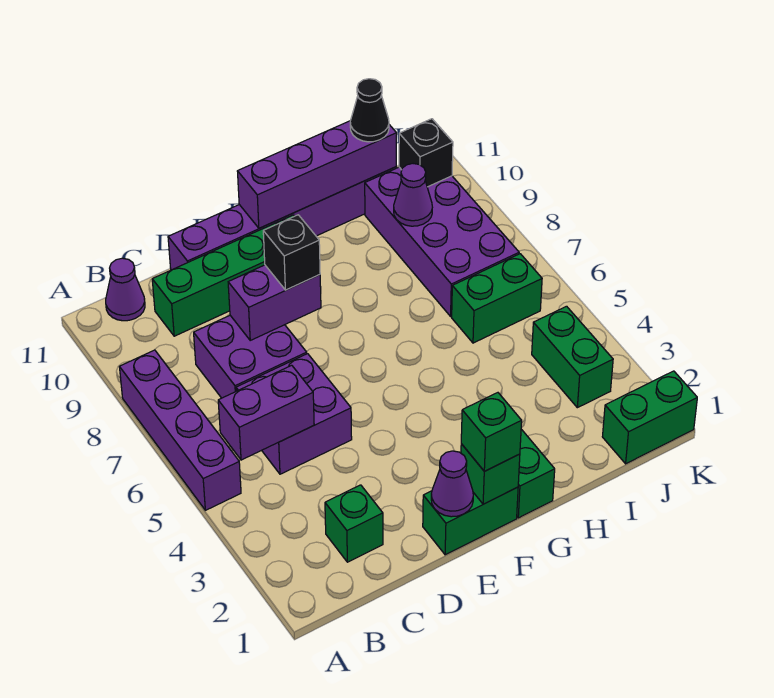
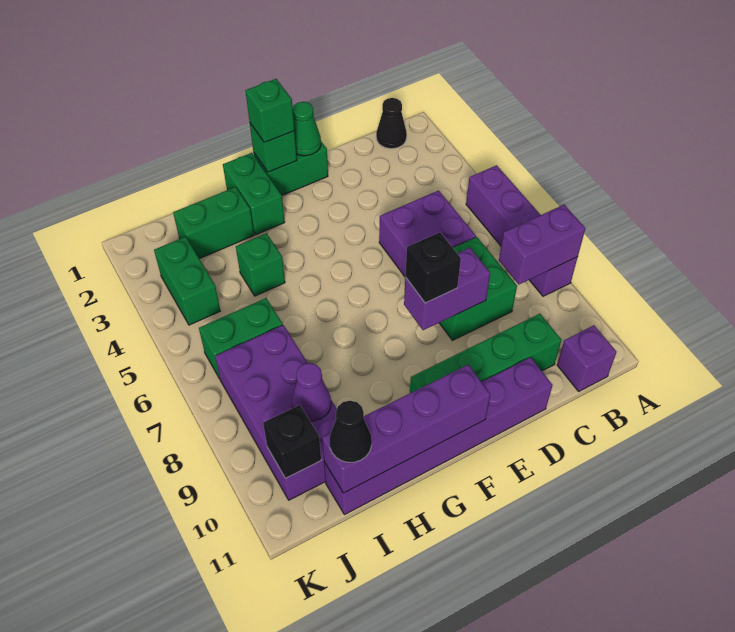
none -> black cone B1 level 1
purple brick B5:C5 level 2 -> purple brick A8:B8 level 2
purple cone B11 level 1 -> purple brick B11 level 1
green brick C2 level 1 -> green brick H4 level 1
purple brick C7:D8 level 1 -> green brick C7:D8 level 1
purple cone E1 level 2 -> green cone E1 level 2
green brick J1:K1 level 1 -> green brick H2:I2 level 1

